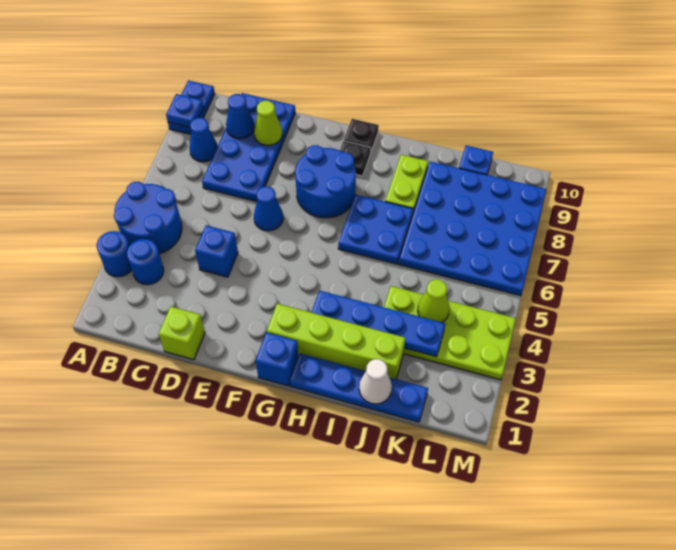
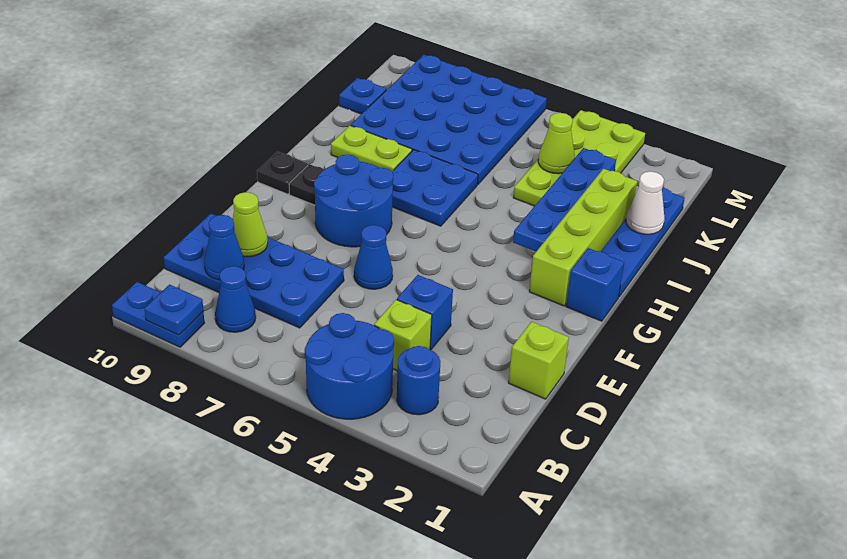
blue round brick A3 level 1 -> none
none -> lime brick C4 level 1

